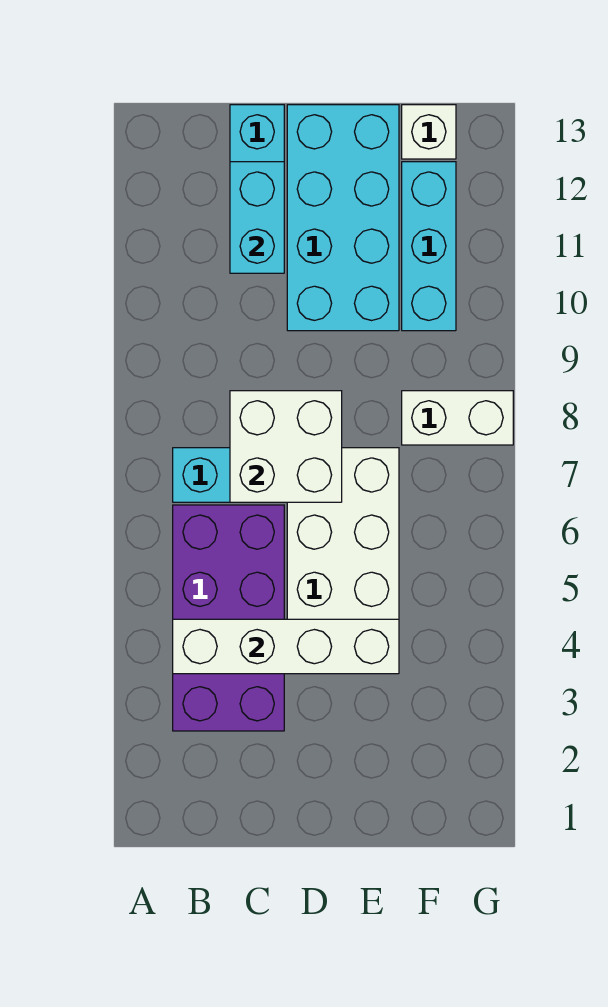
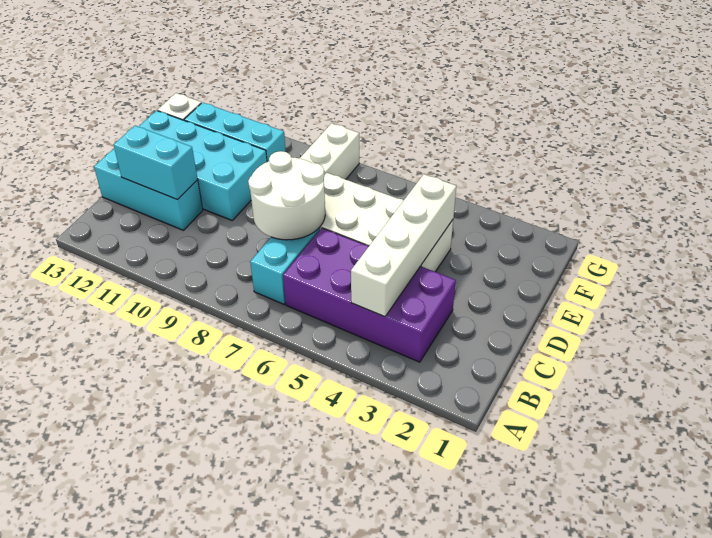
white brick C7:D8 level 2 -> white round brick C7:D8 level 2

